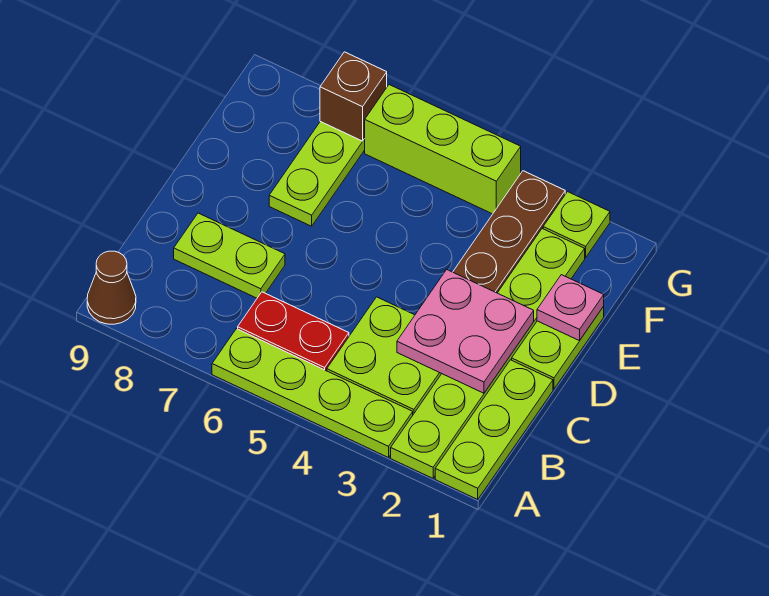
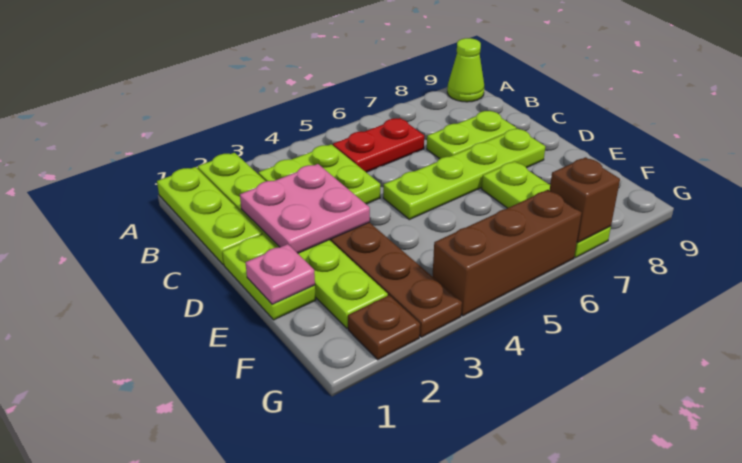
lime plate A3:A6 level 1 -> lime plate D5:D8 level 1
brown cone A9 level 1 -> lime cone A9 level 1
lime plate G2 level 1 -> brown plate G2 level 1
lime brick G4:G6 level 1 -> brown brick G4:G6 level 1

